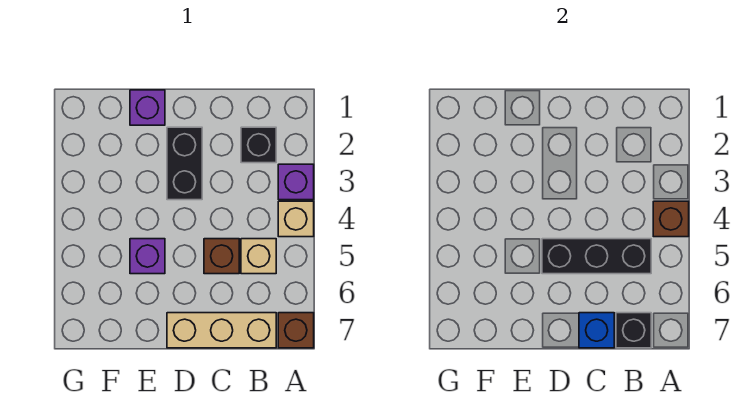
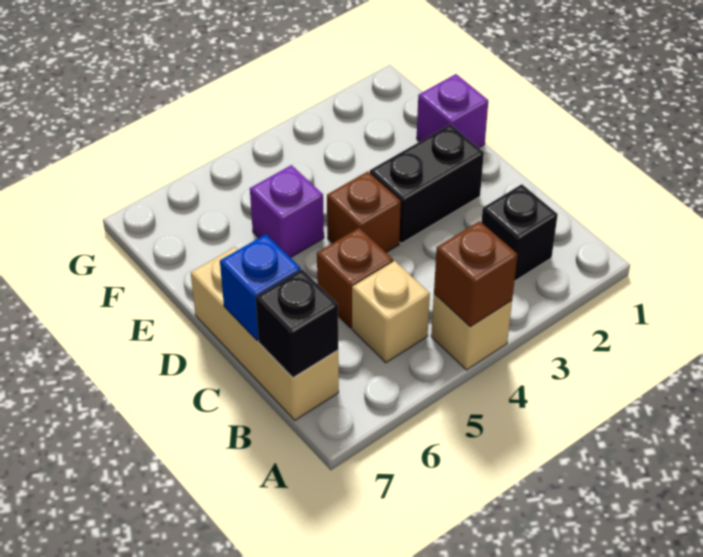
purple brick A3 level 1 -> none
brown brick A7 level 1 -> brown brick D4 level 1
black brick B5:D5 level 2 -> none

